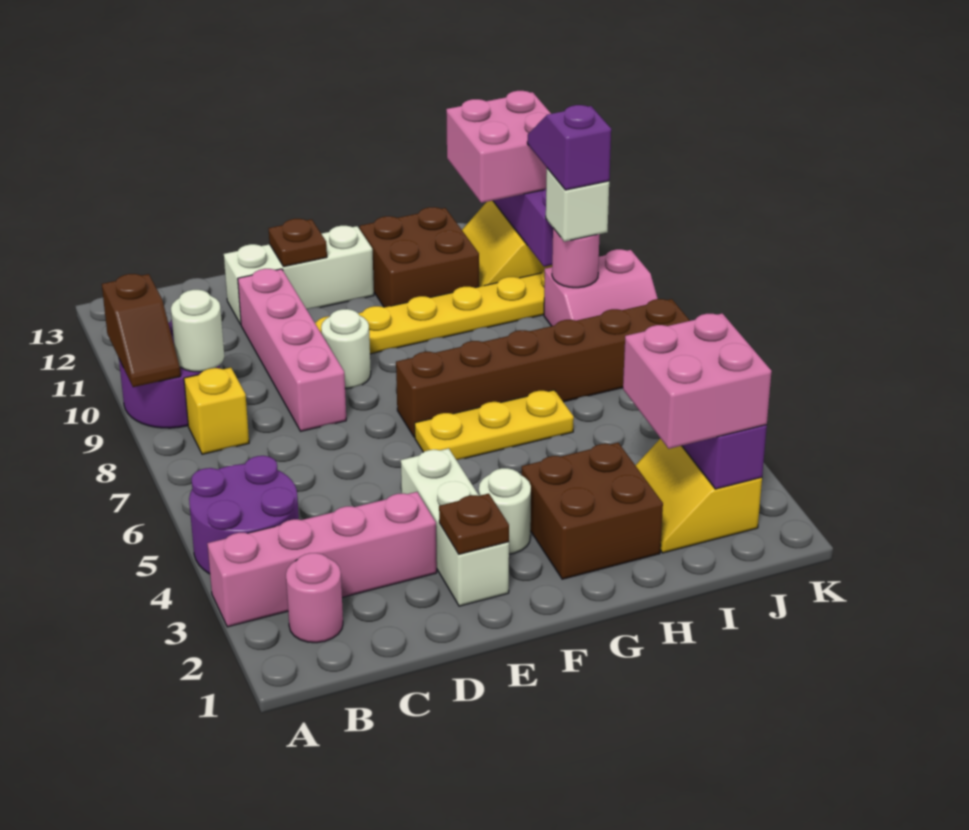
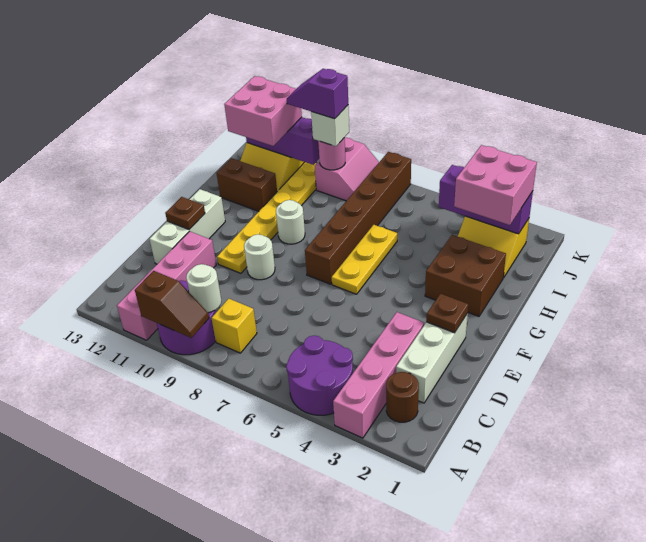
pink round brick B2 level 1 -> brown round brick B2 level 1
pink brick D8:D11 level 1 -> pink brick A11:D11 level 1
white brick E2:E4 level 1 -> white brick C2:E2 level 1
white round brick F3 level 1 -> white round brick G9 level 1
brown brick G11:H12 level 1 -> brown brick H11:H12 level 1

